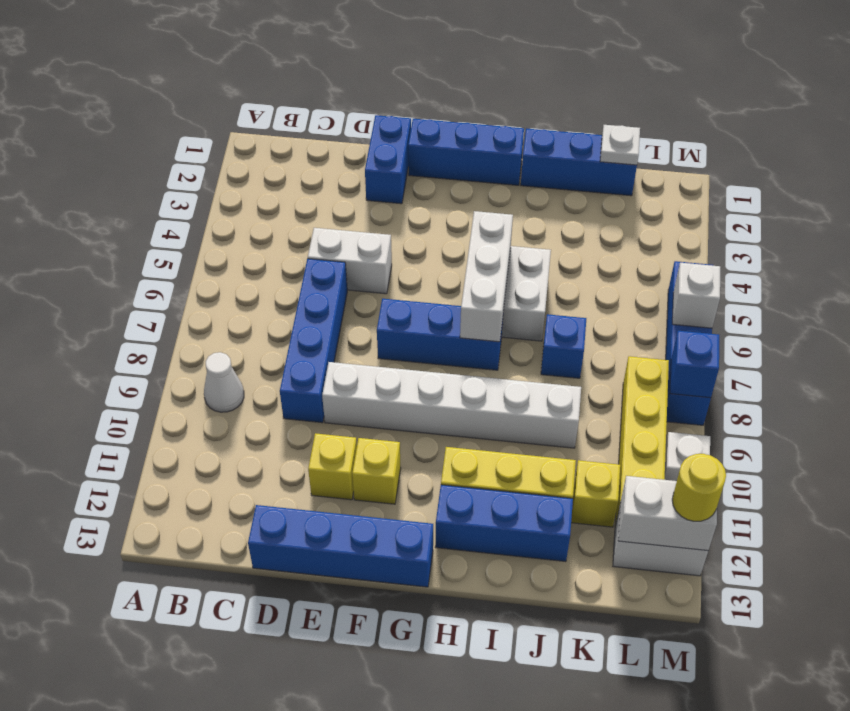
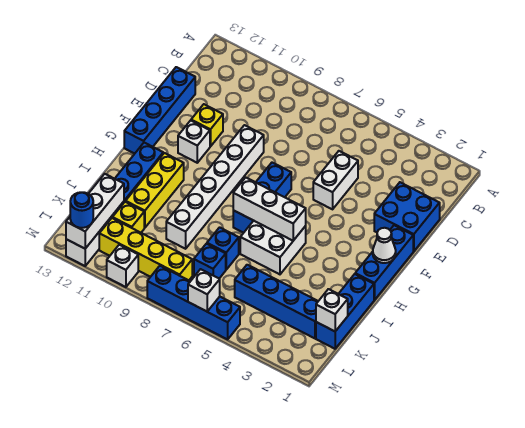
white cone B9 level 1 -> white cone G1 level 2
blue brick D6:D9 level 1 -> blue brick K2:K5 level 1
blue brick E1:E2 level 1 -> blue brick D1:E2 level 1
yellow brick F11 level 1 -> white brick F11 level 1
white plate K1 level 2 -> white brick K1 level 2
white brick L12:M12 level 2 -> white brick K12:M12 level 2
blue brick M8 level 2 -> blue brick K7 level 1
yellow round brick M12 level 3 -> blue round brick M12 level 3

